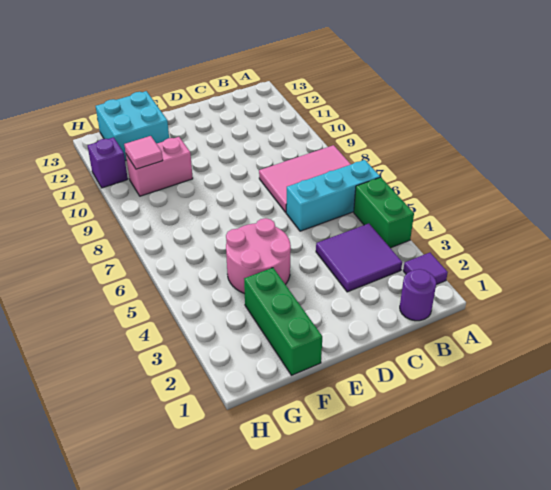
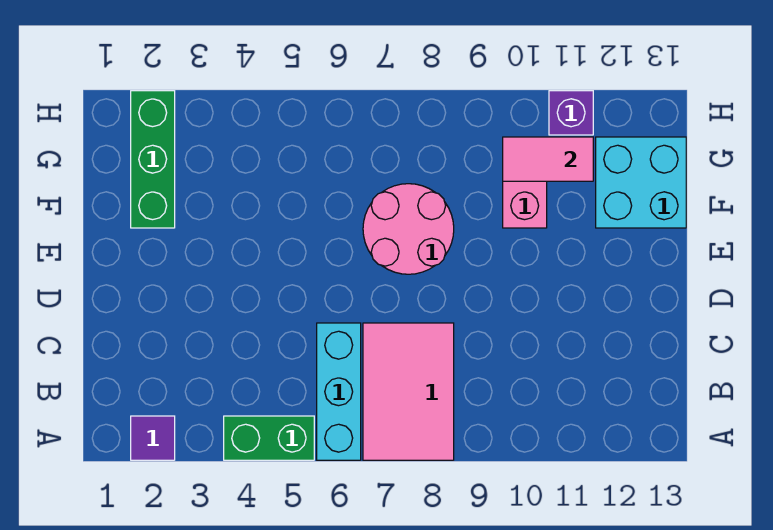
purple round brick B1 level 1 -> none
purple tile B3:C4 level 1 -> none
pink round brick E4:F5 level 1 -> pink round brick E7:F8 level 1
green brick F1:F3 level 1 -> green brick F2:H2 level 1
pink tile G10 level 2 -> pink tile G10:G11 level 2

